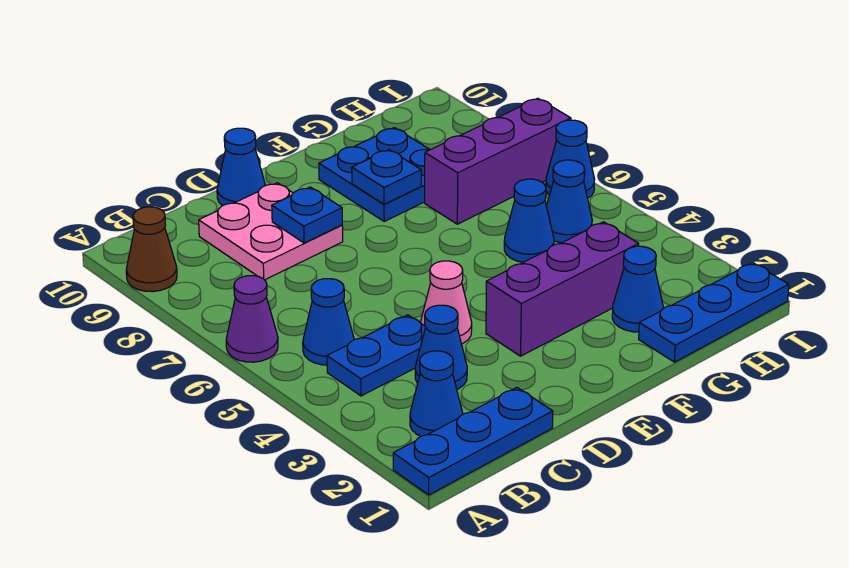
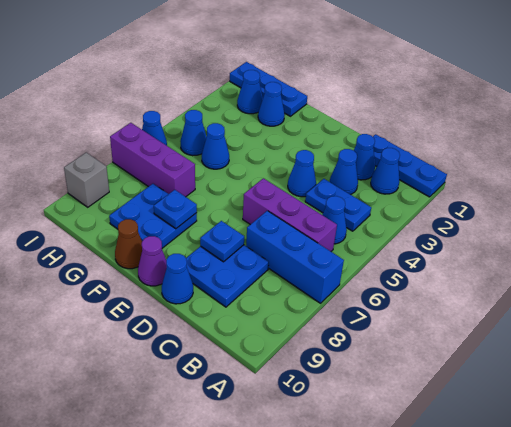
purple cone A6 level 1 -> purple cone E10 level 1
none -> blue brick A7:C7 level 1
brown cone A9 level 1 -> brown cone F10 level 1
none -> blue cone C2 level 1
pink plate C8:D9 level 1 -> blue plate C8:D9 level 1
pink cone D4 level 1 -> blue cone D4 level 1
purple brick E3:G3 level 1 -> purple brick B6:D6 level 1
none -> blue cone H2 level 1
none -> grey brick I9 level 1

